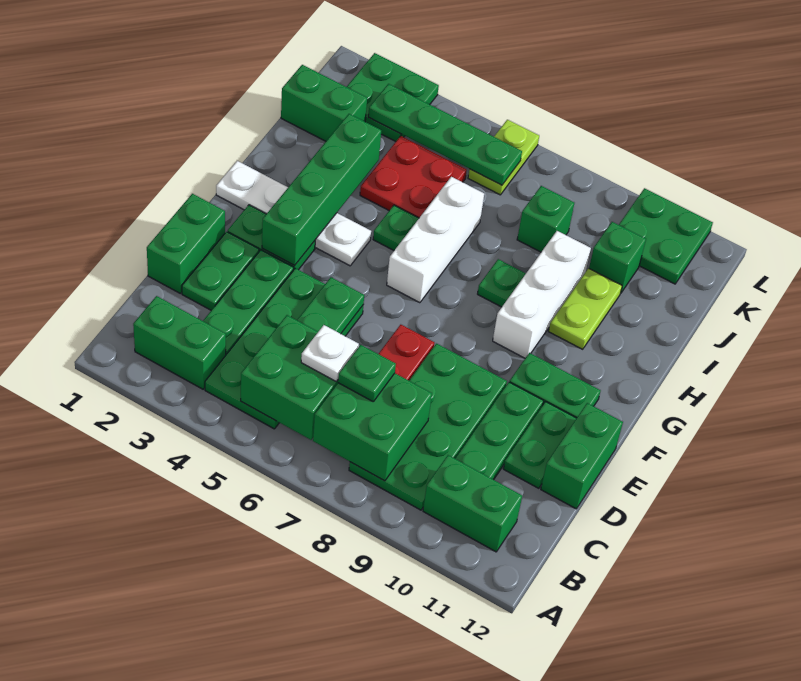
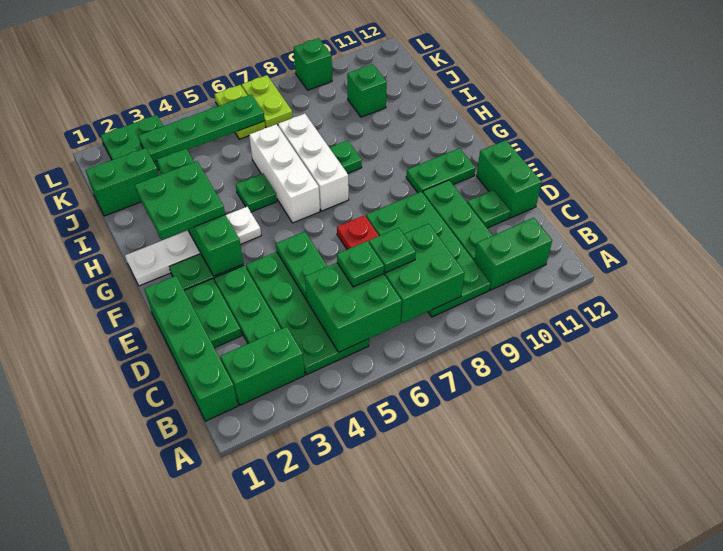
white plate C6 level 3 -> green plate C6 level 3
green brick D1:E1 level 1 -> green brick B1:E1 level 1
green plate D11:E11 level 1 -> green plate D11 level 1
white brick G9:I9 level 1 -> white brick G7:I7 level 1
lime plate H10:I10 level 1 -> lime plate K7:L7 level 1
red plate I4:J5 level 1 -> none
green brick J8 level 1 -> green brick L9 level 1
green plate K10:L11 level 1 -> green plate G2:H3 level 3

